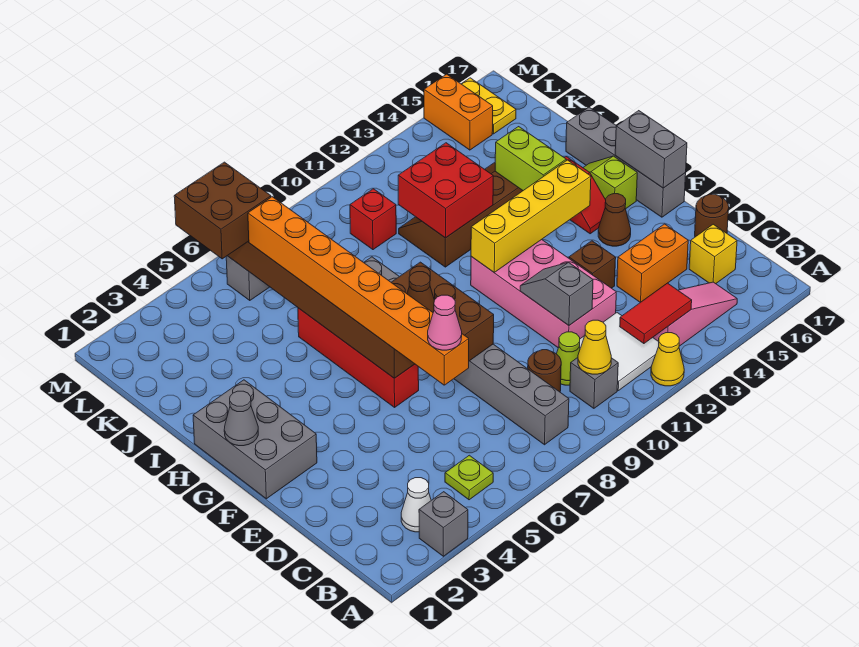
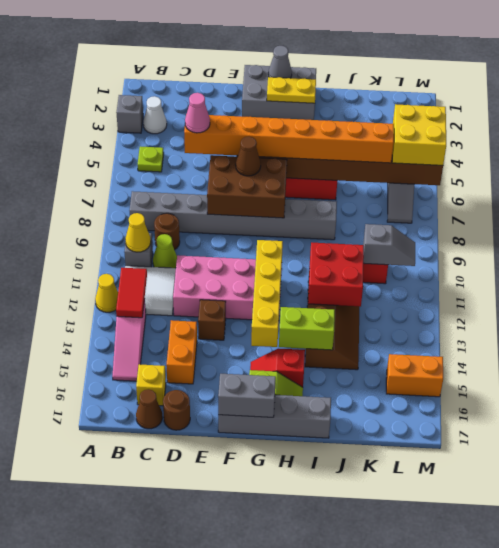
grey slope D11:E11 level 2 top D -> grey slope K10:L10 level 2 top K
brown cone F15 level 1 -> brown cone C17 level 1
brown brick L5:M6 level 3 -> yellow brick L5:M6 level 3
yellow plate L16:M16 level 1 -> yellow plate G2:H2 level 2

